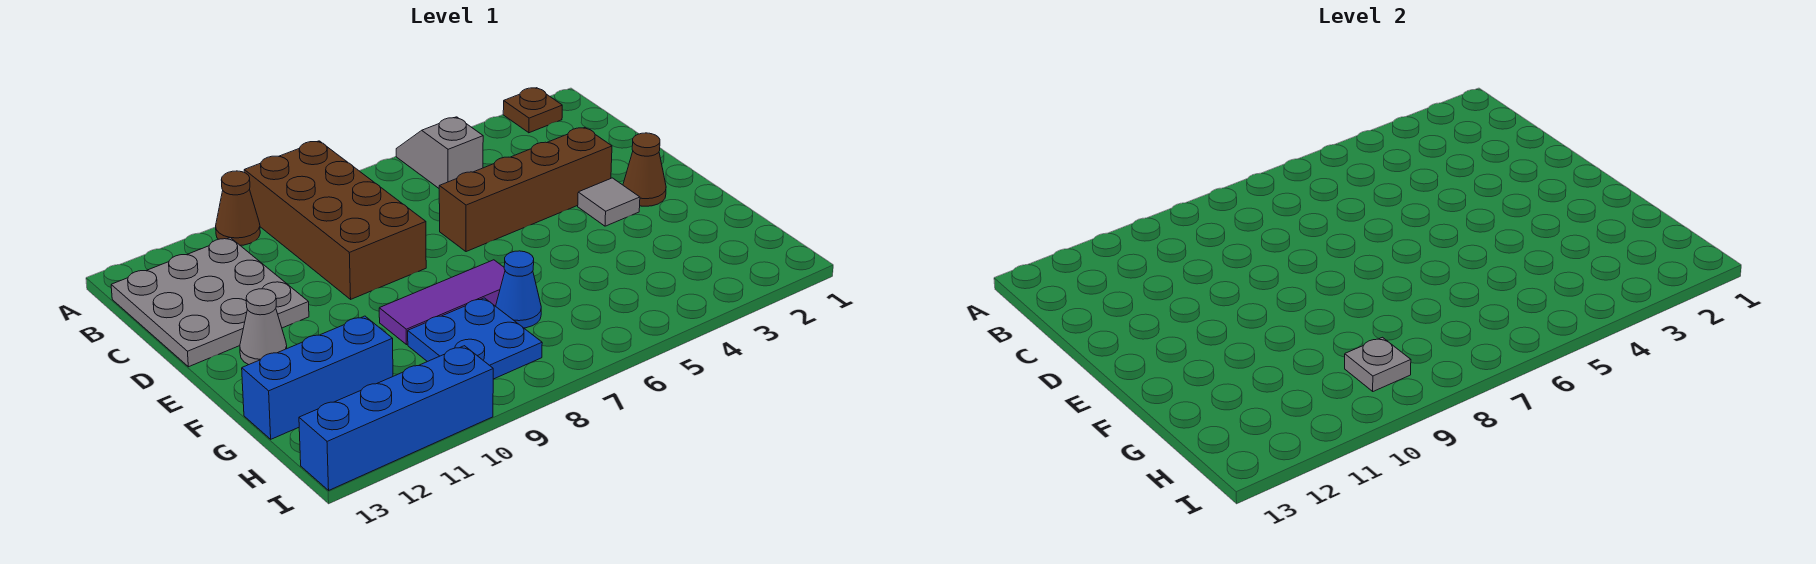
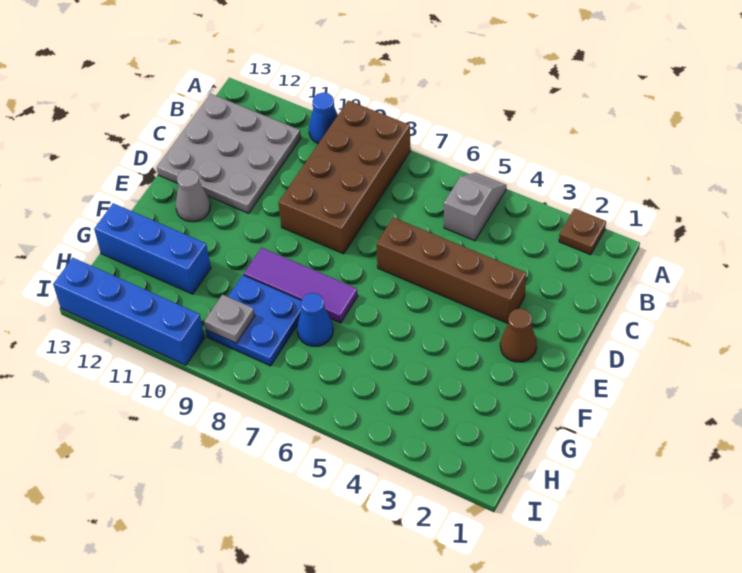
brown cone A10 level 1 -> blue cone A10 level 1
grey tile E3 level 1 -> none

